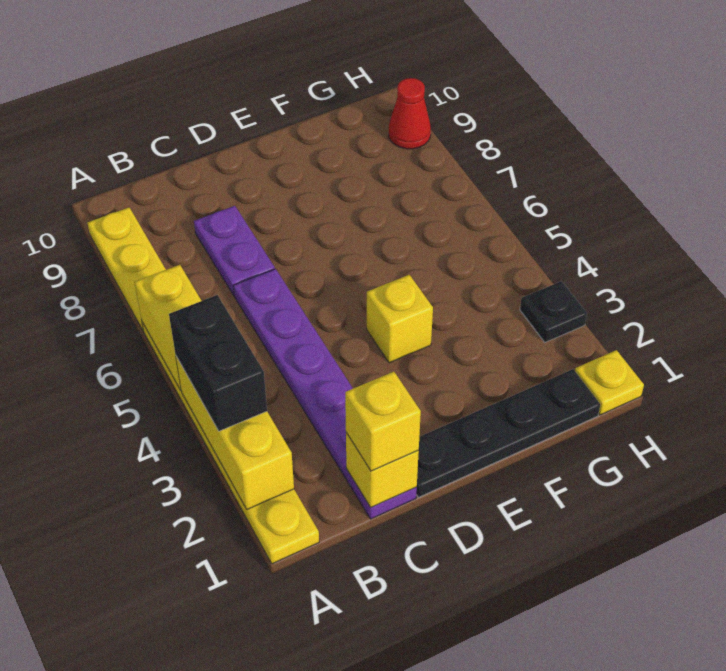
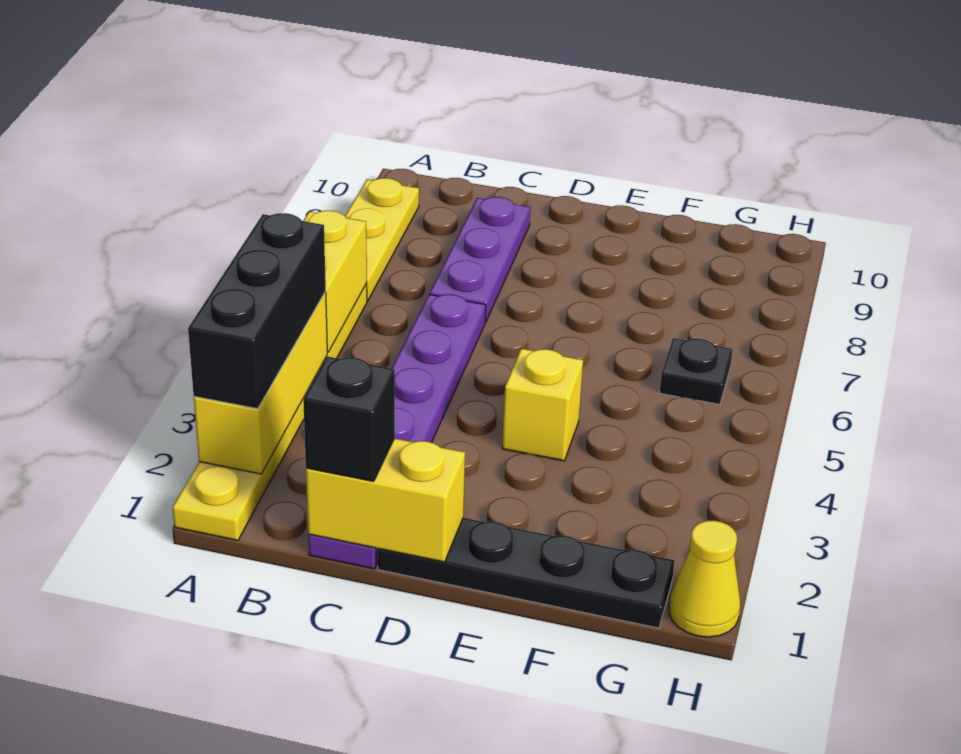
black brick A3:A4 level 3 -> black brick A2:A4 level 3
yellow brick C1 level 2 -> yellow brick C1:D1 level 2
yellow brick C1 level 3 -> black brick C1 level 3
purple plate C7:C8 level 1 -> purple plate C7:C9 level 1
yellow plate H1 level 1 -> yellow cone H1 level 1
black plate H3 level 1 -> black plate G6 level 1
red cone H9 level 1 -> none

